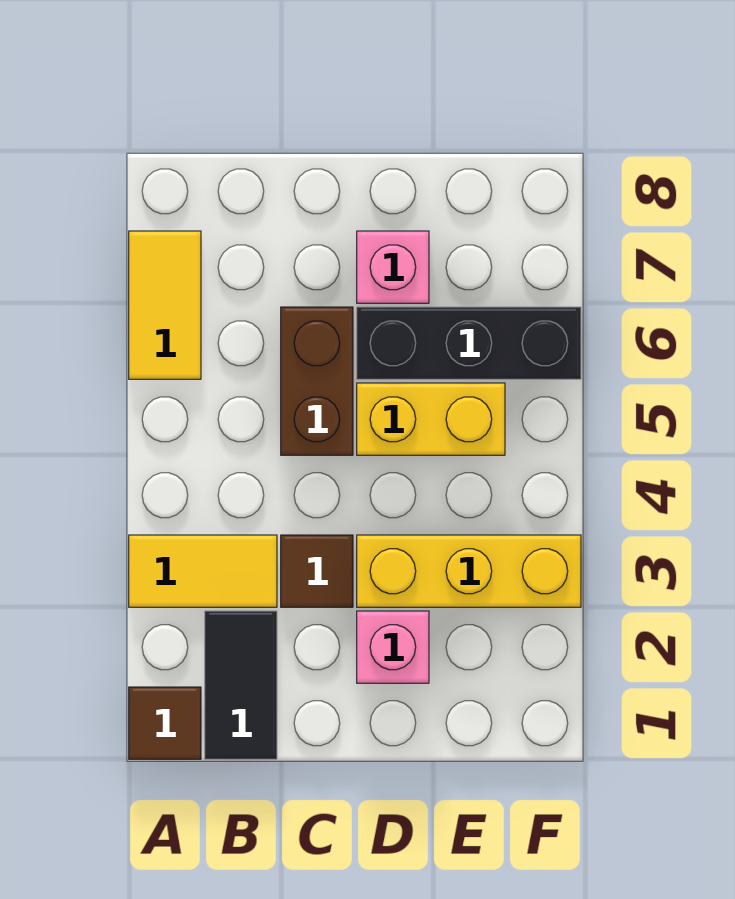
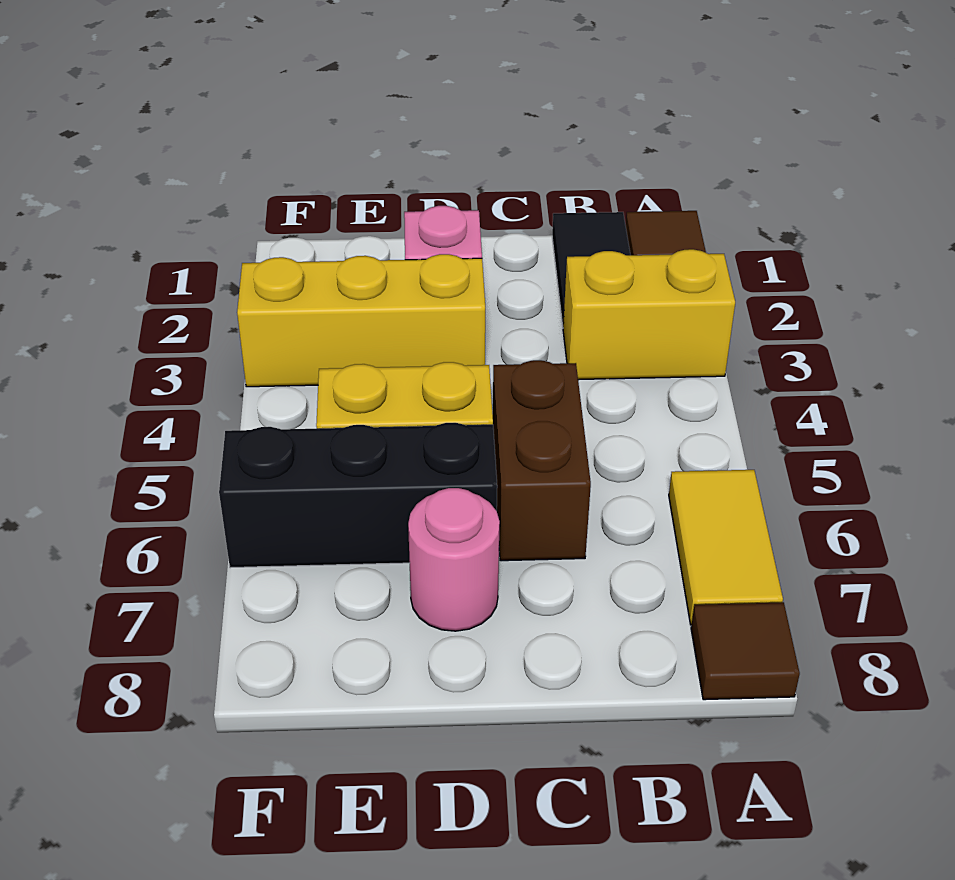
yellow tile A3:B3 level 1 -> yellow brick A3:B3 level 1
brown tile C3 level 1 -> brown tile A8 level 1
pink brick D7 level 1 -> pink round brick D7 level 1

